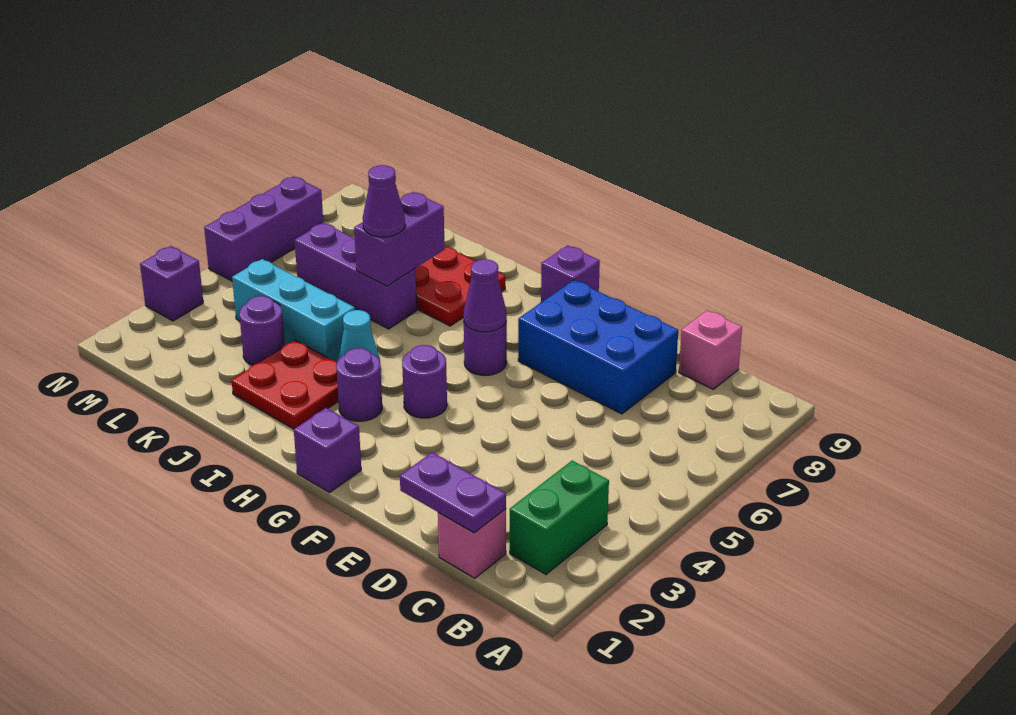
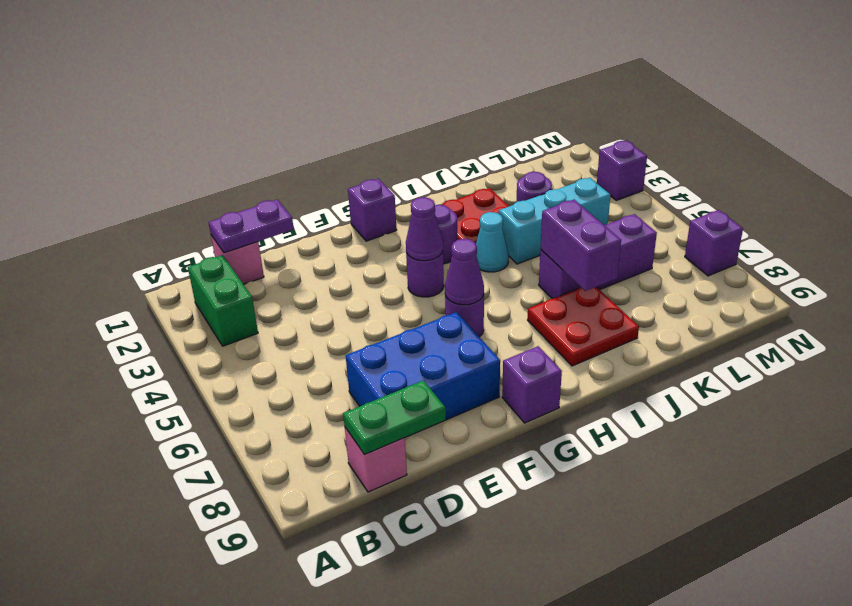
none -> green plate C9:D9 level 2
purple cone J6 level 3 -> purple cone G4 level 2
purple brick N5:N7 level 1 -> purple brick N7 level 1

